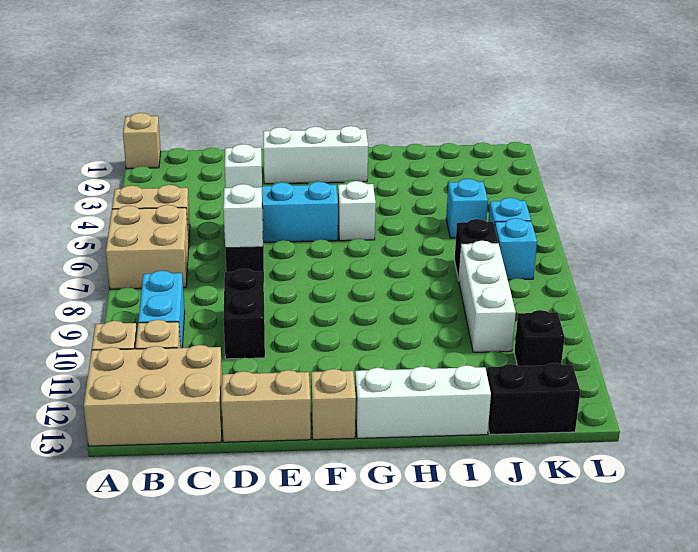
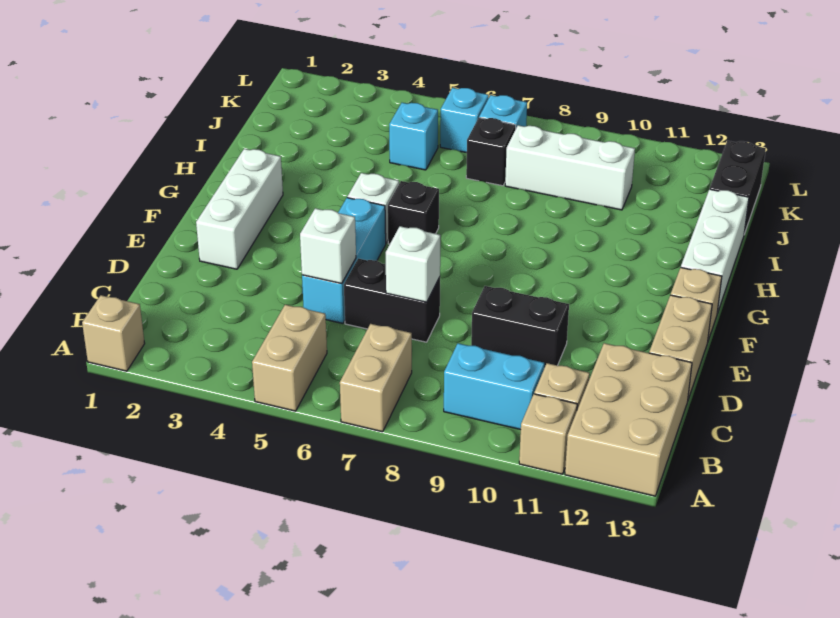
tan brick A6:B7 level 1 -> tan brick A7:B7 level 1
black brick K11 level 1 -> black brick G6 level 1

